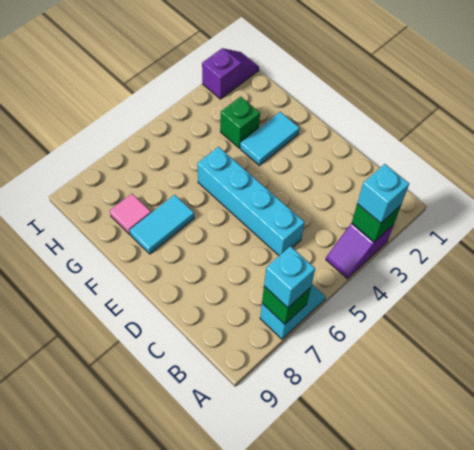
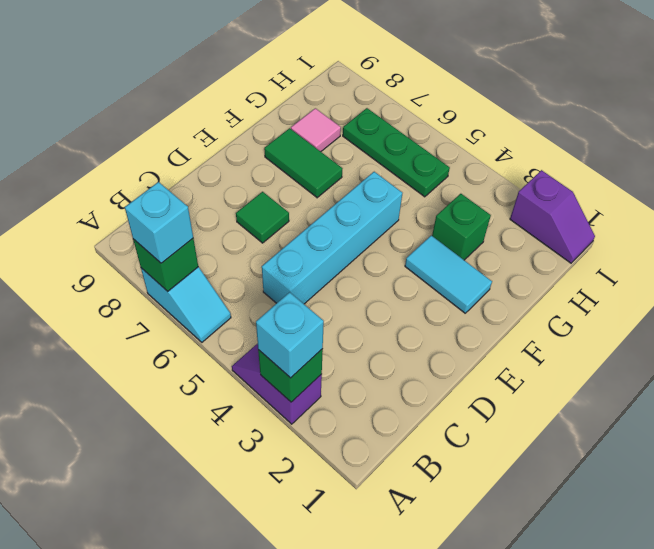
none -> green tile D7 level 1
cyan tile F7:F8 level 1 -> green tile F7:F8 level 1
none -> green plate H5:H7 level 1

